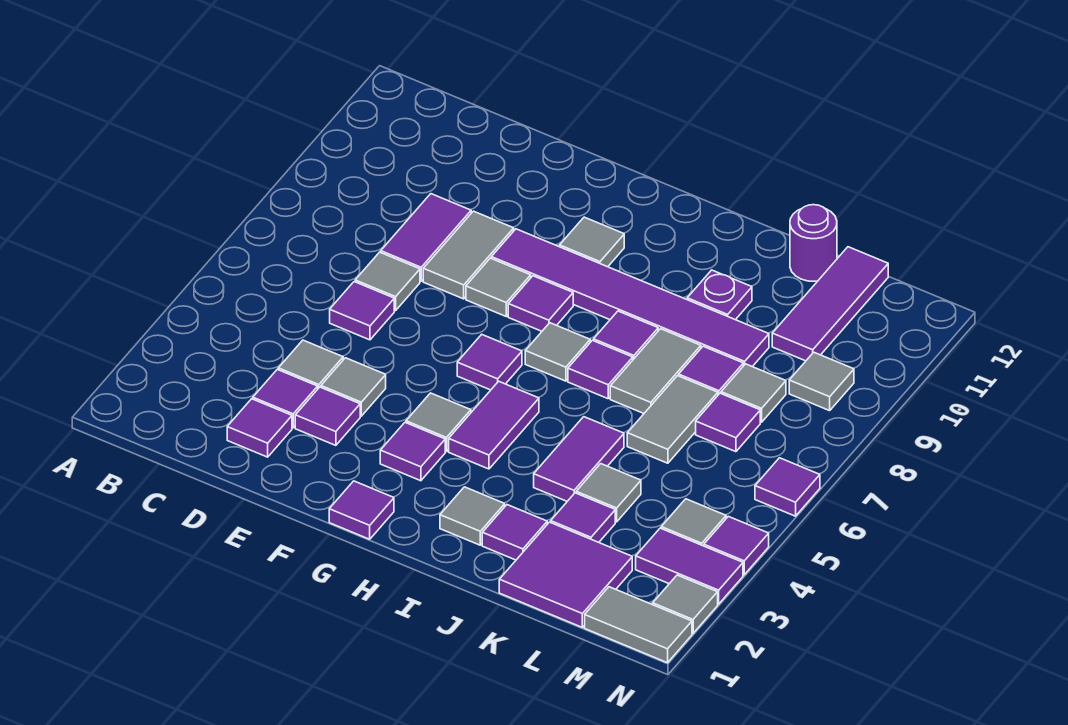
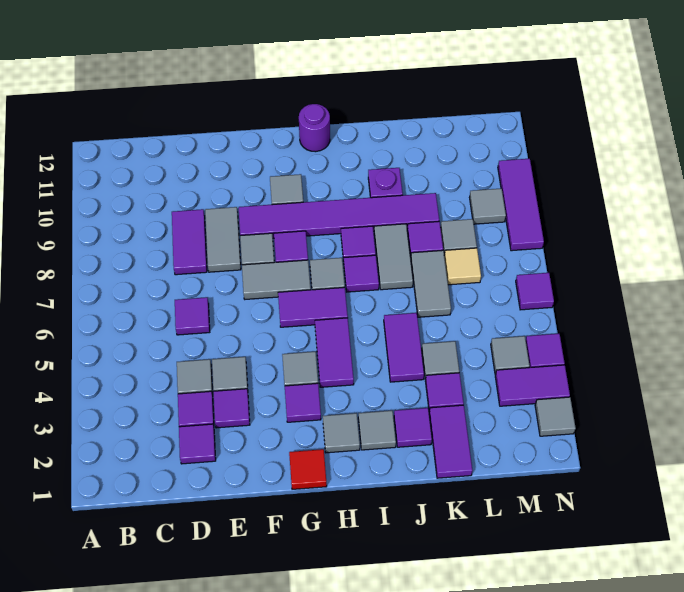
grey tile D7 level 1 -> grey tile H2 level 1
purple tile G1 level 1 -> red tile G1 level 1
purple tile G6 level 1 -> purple tile G6:H6 level 1
purple tile K1:L2 level 1 -> purple tile K1:K2 level 1
purple round brick K12 level 1 -> purple round brick H12 level 1
purple tile L7 level 1 -> tan tile L7 level 1
purple tile L10:L12 level 1 -> purple tile N8:N10 level 1
grey tile M1:N1 level 1 -> grey tile F7:G7 level 1

